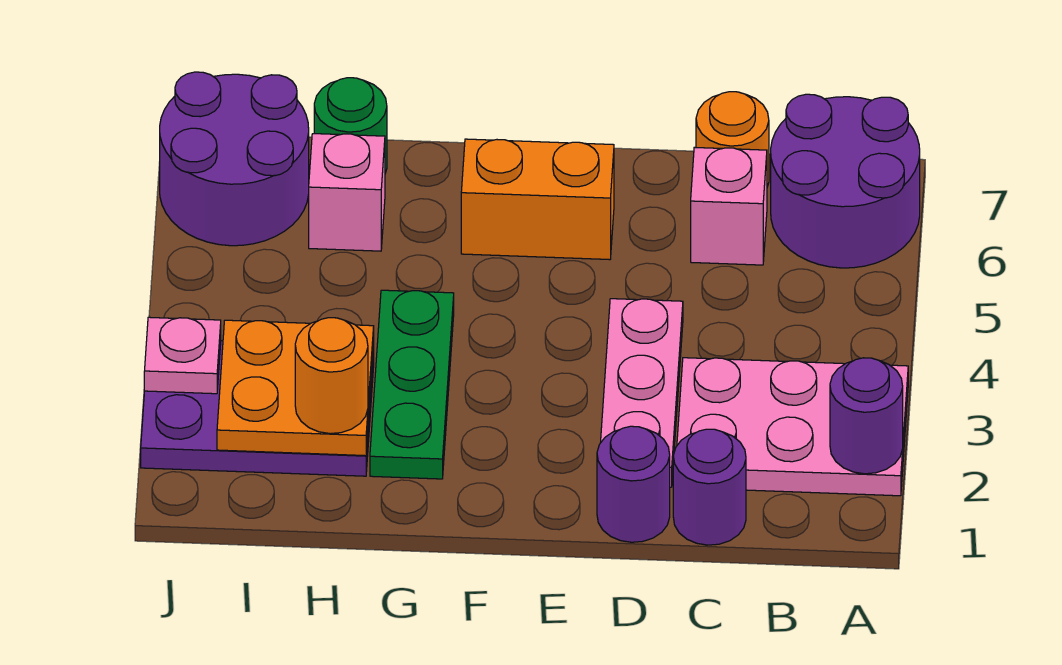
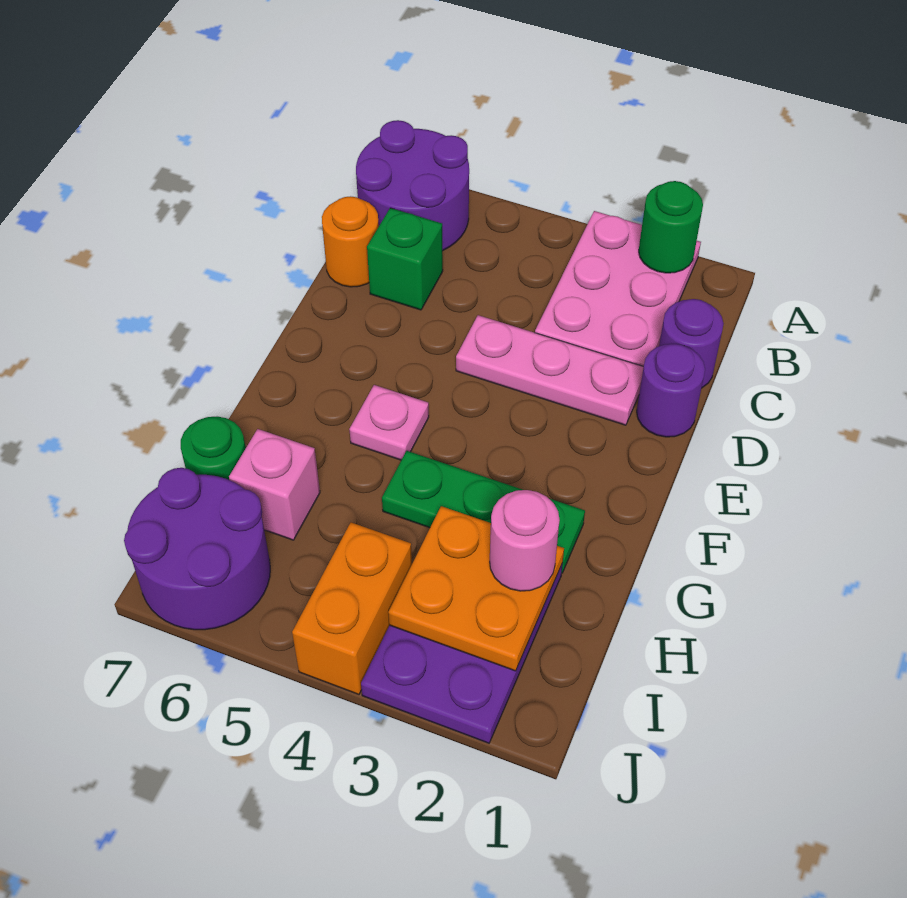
purple round brick A2 level 2 -> green round brick A2 level 2
pink brick C6 level 1 -> green brick C6 level 1
orange brick E6:F6 level 1 -> orange brick I4:J4 level 1
orange round brick H2 level 3 -> pink round brick H2 level 3
pink plate J3 level 2 -> pink plate F5 level 1

